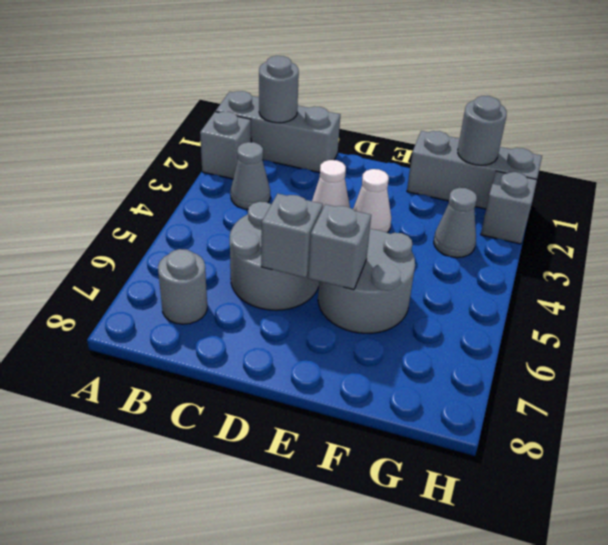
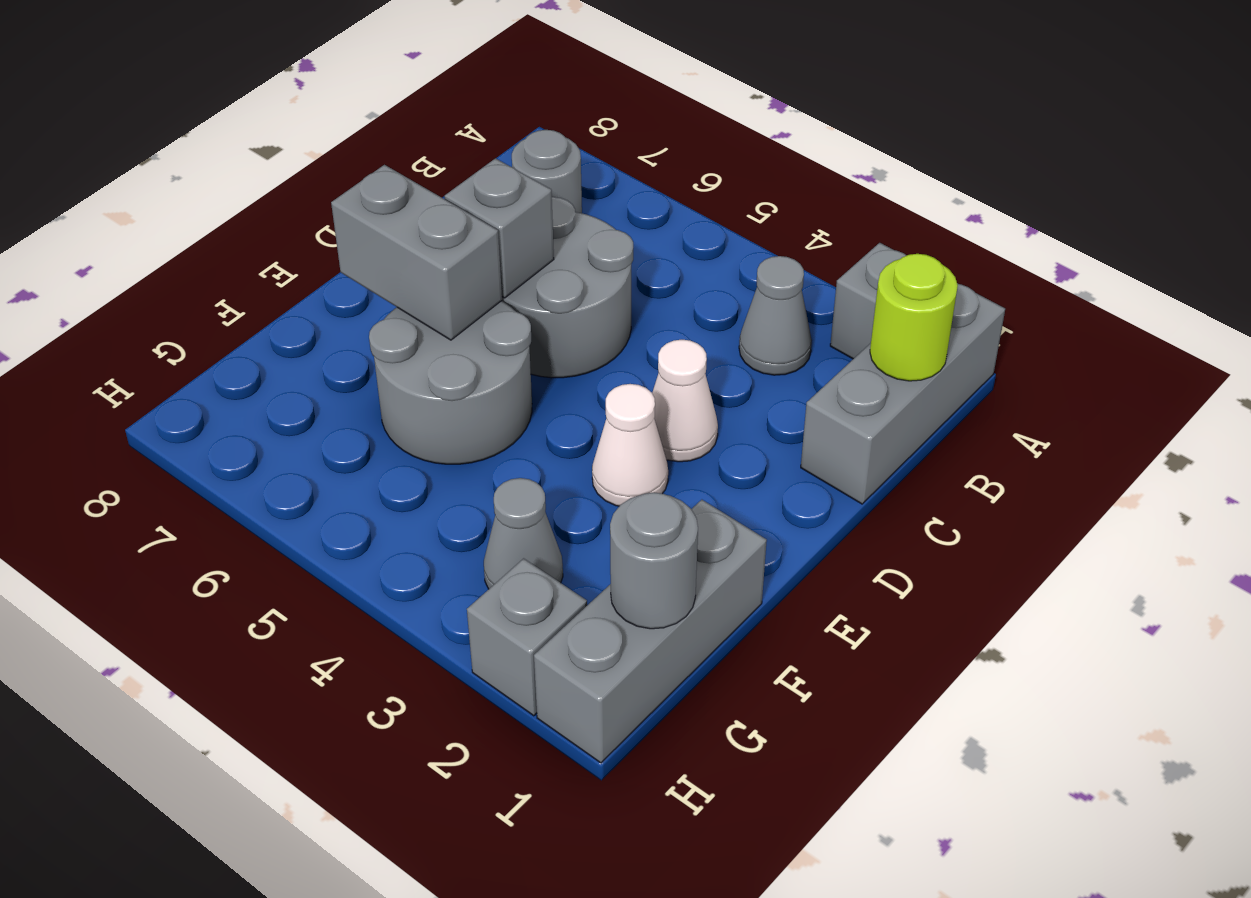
grey round brick B1 level 2 -> lime round brick B1 level 2
grey brick E6 level 2 -> grey brick E6:E7 level 2

